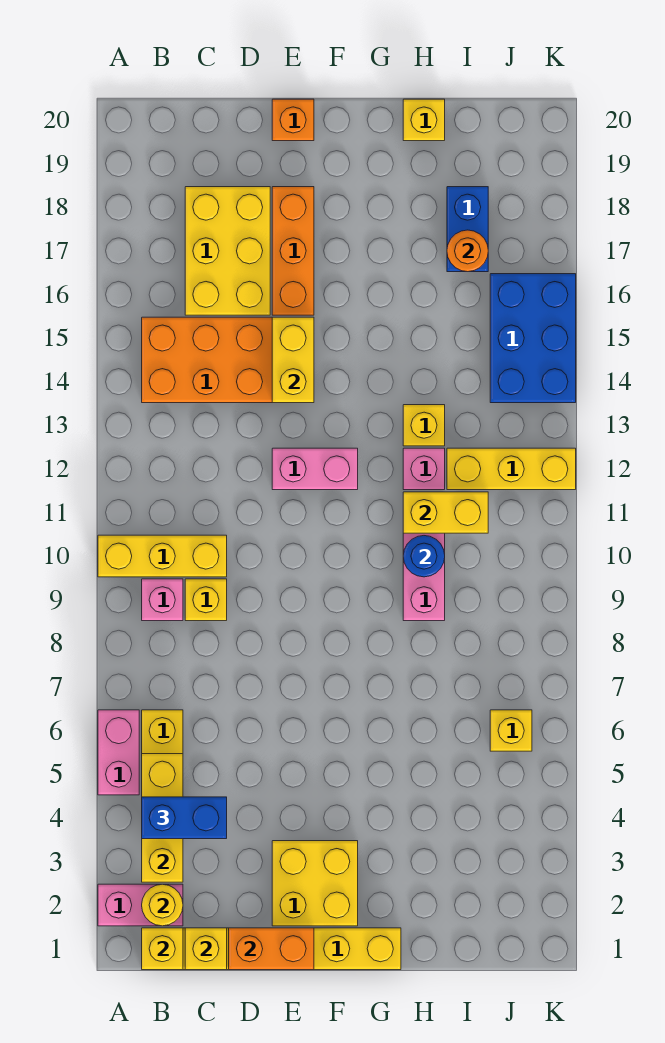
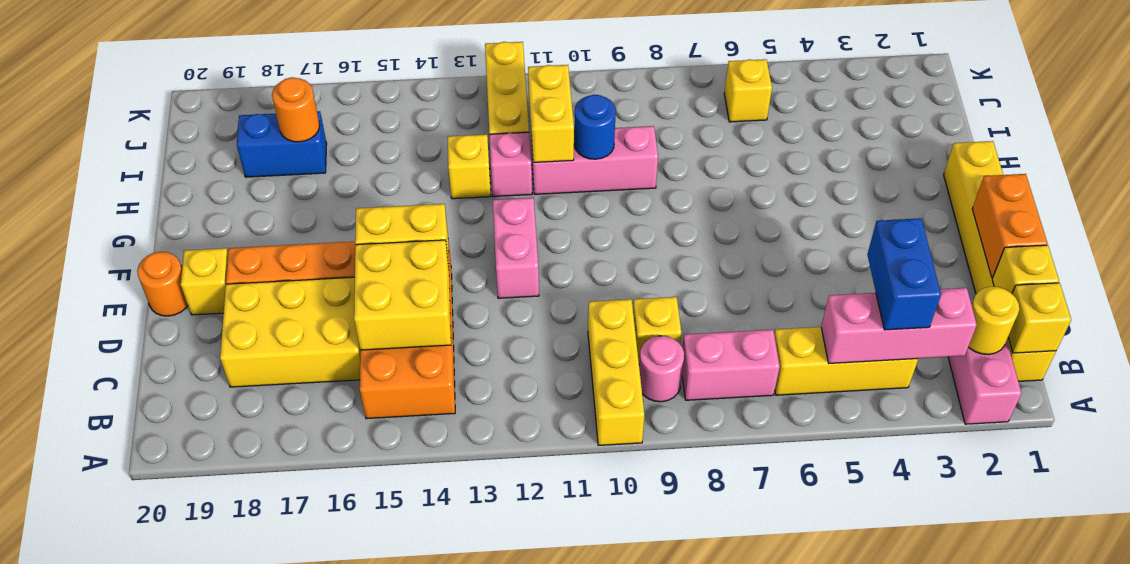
pink brick A5:A6 level 1 -> pink brick B7:B8 level 1
yellow brick B3:B5 level 2 -> pink brick B3:B5 level 2
pink brick B9 level 1 -> pink round brick B9 level 1
yellow brick E2:F3 level 1 -> yellow brick C14:D15 level 2
orange brick E20 level 1 -> orange round brick E20 level 1
yellow brick H20 level 1 -> yellow brick E19 level 1
blue brick J14:K16 level 1 -> none

